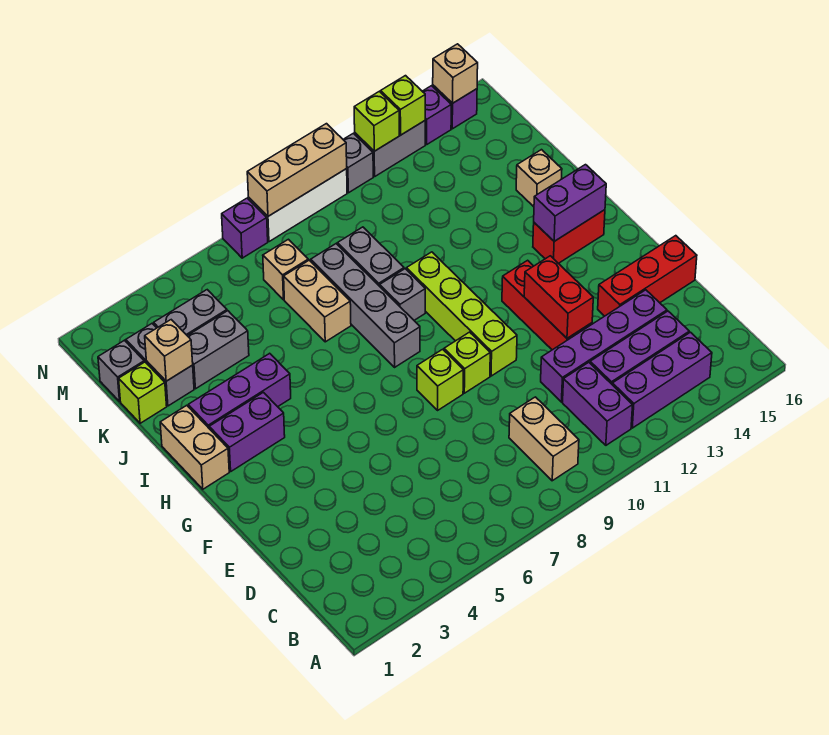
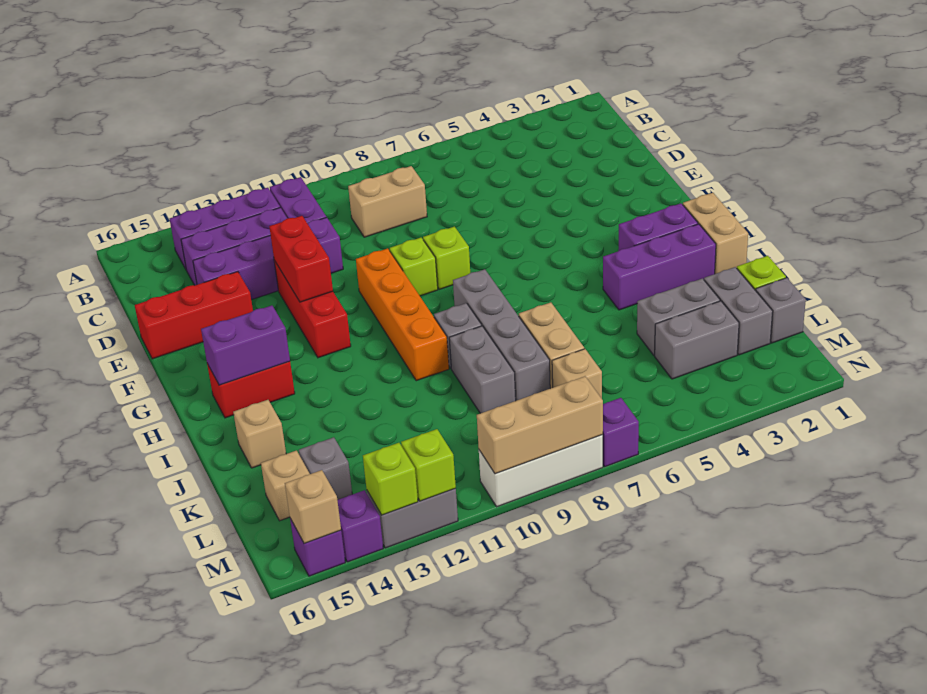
tan brick B9:C9 level 1 -> tan brick C8:C9 level 1
lime brick F10:I10 level 1 -> orange brick F10:I10 level 1
tan brick K2 level 2 -> tan brick L15 level 1
grey brick N11 level 1 -> grey brick L14 level 1

